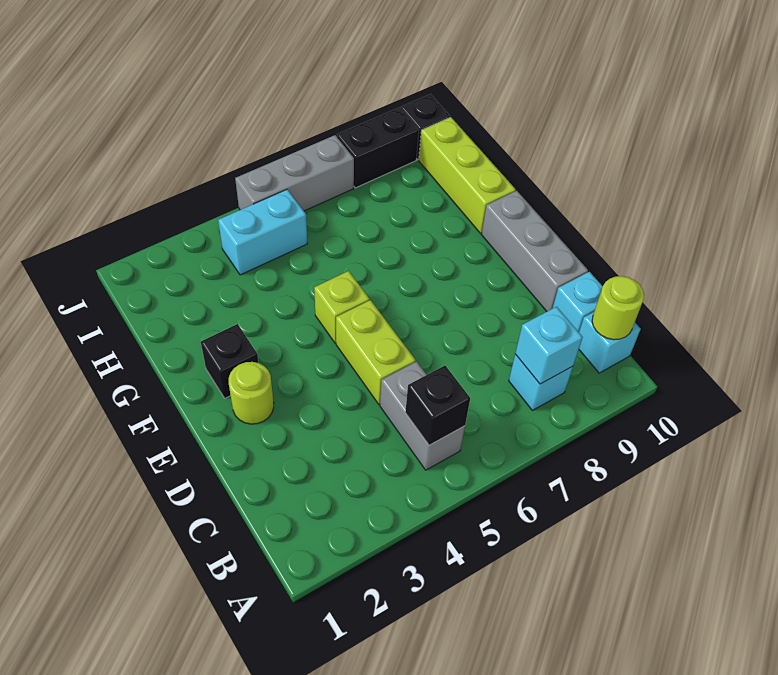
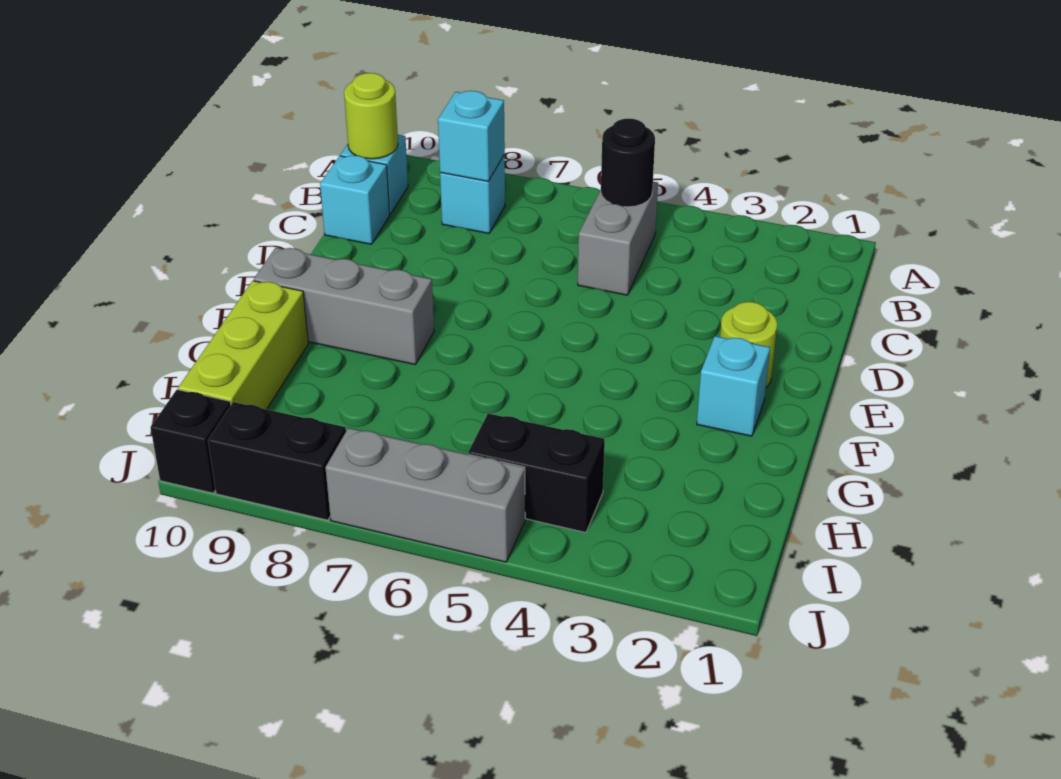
black brick B5 level 2 -> black round brick B5 level 2
lime brick D5:E5 level 1 -> none
grey brick D10:F10 level 1 -> grey brick F8:F10 level 1
black brick F2 level 1 -> cyan brick F2 level 1
lime brick F5 level 1 -> none
cyan brick I4:I5 level 1 -> black brick I4:I5 level 1

